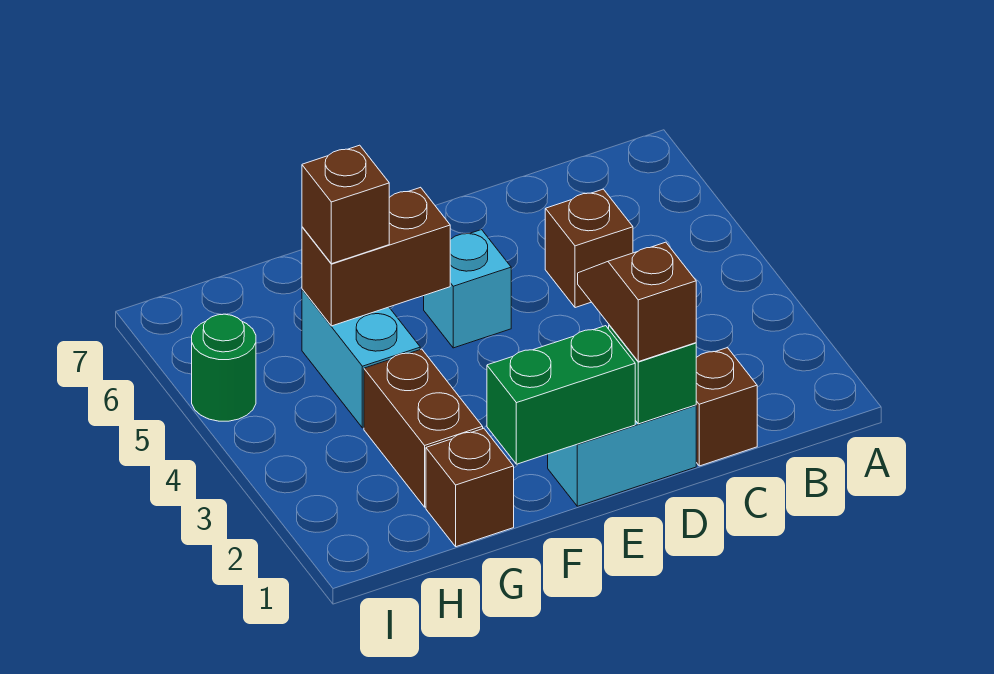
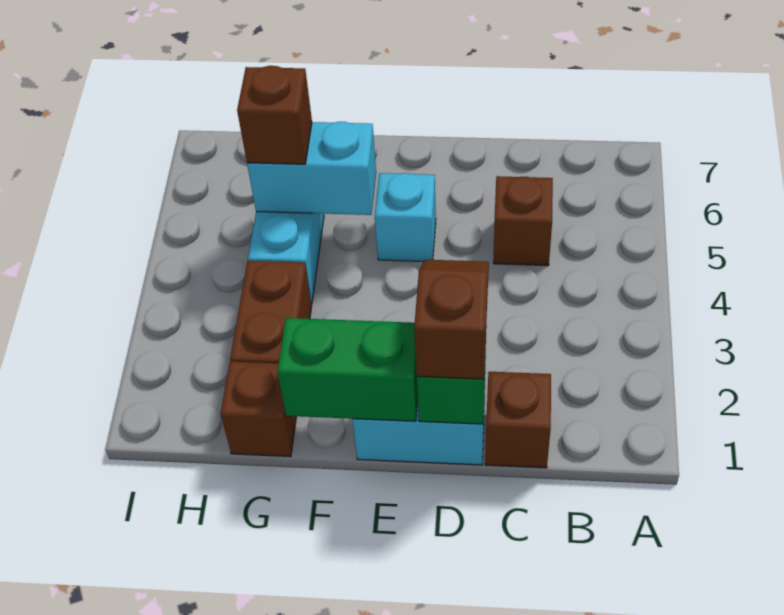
brown brick F5:G5 level 2 -> cyan brick F5:G5 level 2
green round brick I5 level 1 -> none

